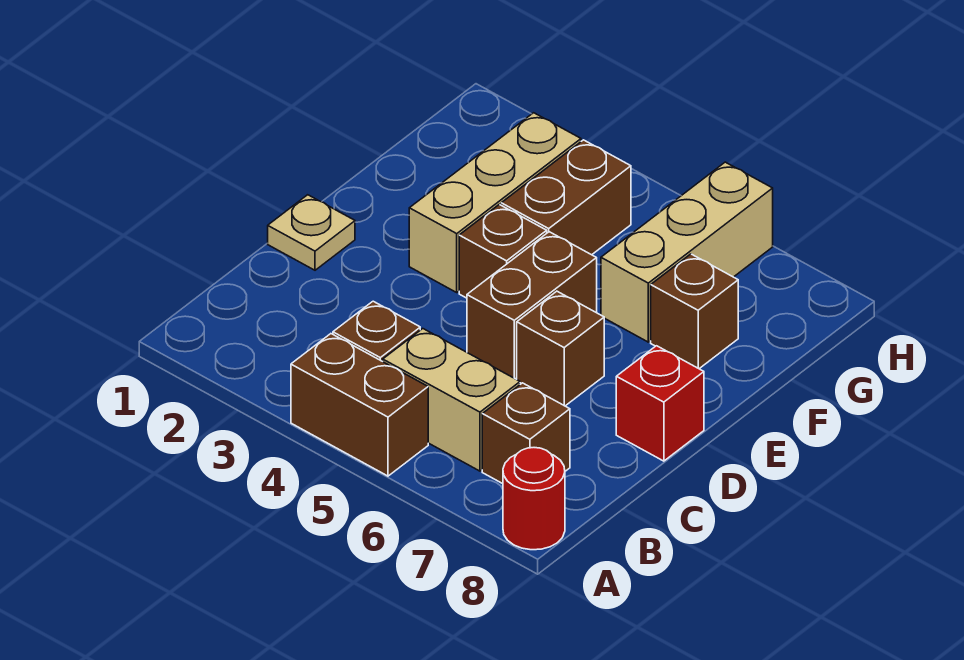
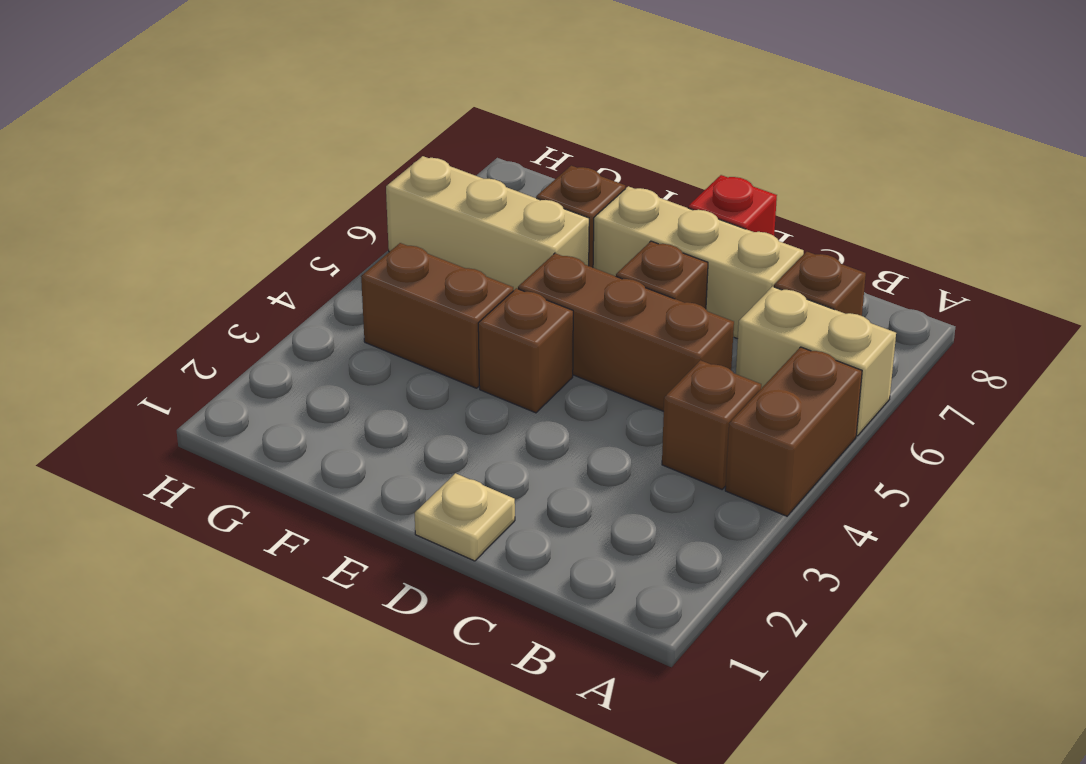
red round brick A8 level 1 -> none
tan brick B5:B6 level 1 -> tan brick A6:B6 level 1
brown brick D5:E5 level 1 -> brown brick C5:E5 level 1
tan brick E3:G3 level 1 -> tan brick C7:E7 level 1

